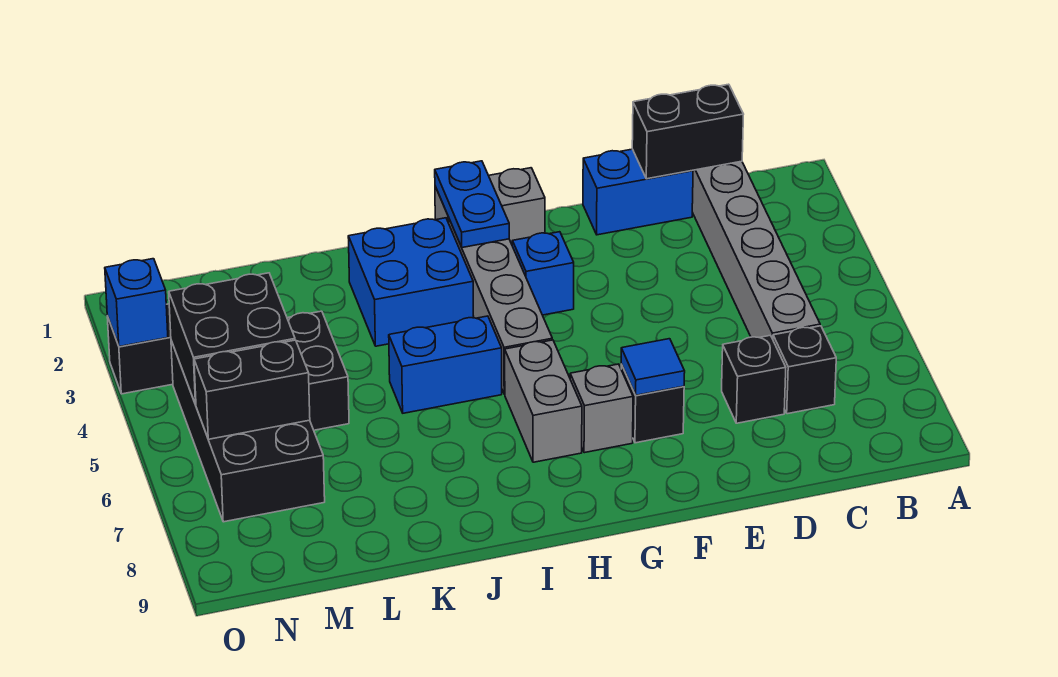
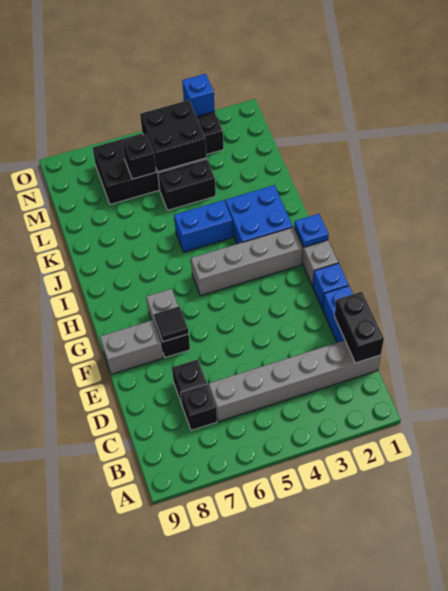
blue tile F7 level 2 -> black tile F7 level 2
blue brick G3 level 1 -> blue brick F1 level 1
blue plate H1:H2 level 2 -> blue plate H1 level 2
grey brick H6:H7 level 1 -> grey brick F8:F9 level 1
blue brick I5:J5 level 1 -> blue brick J4:J5 level 1
black brick M6:N6 level 2 -> black brick M6 level 2

